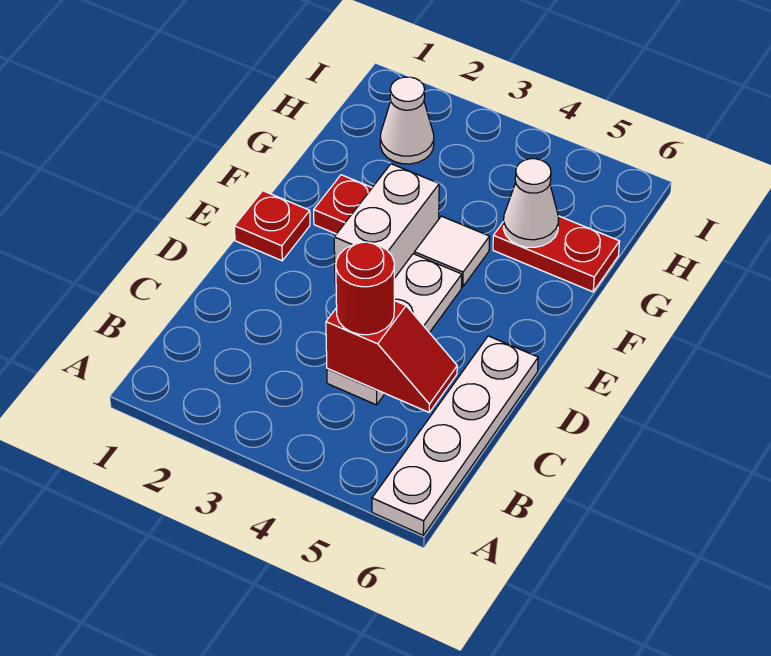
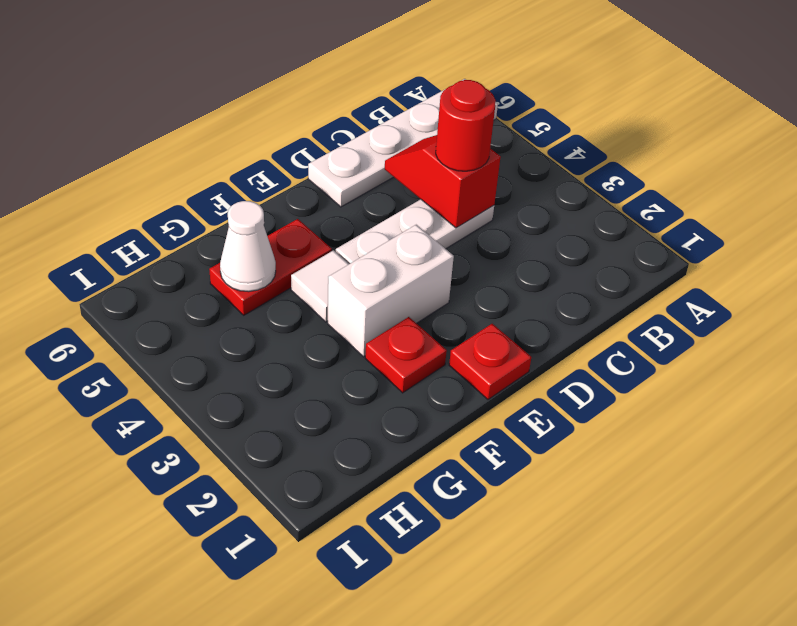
red plate G5:G6 level 1 -> red plate F5:G5 level 1
white cone H2 level 1 -> none

